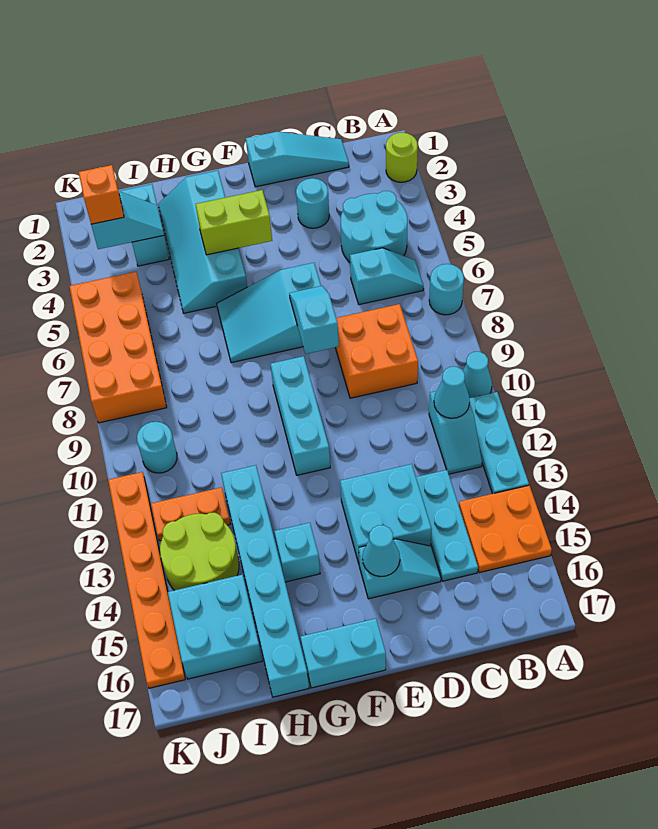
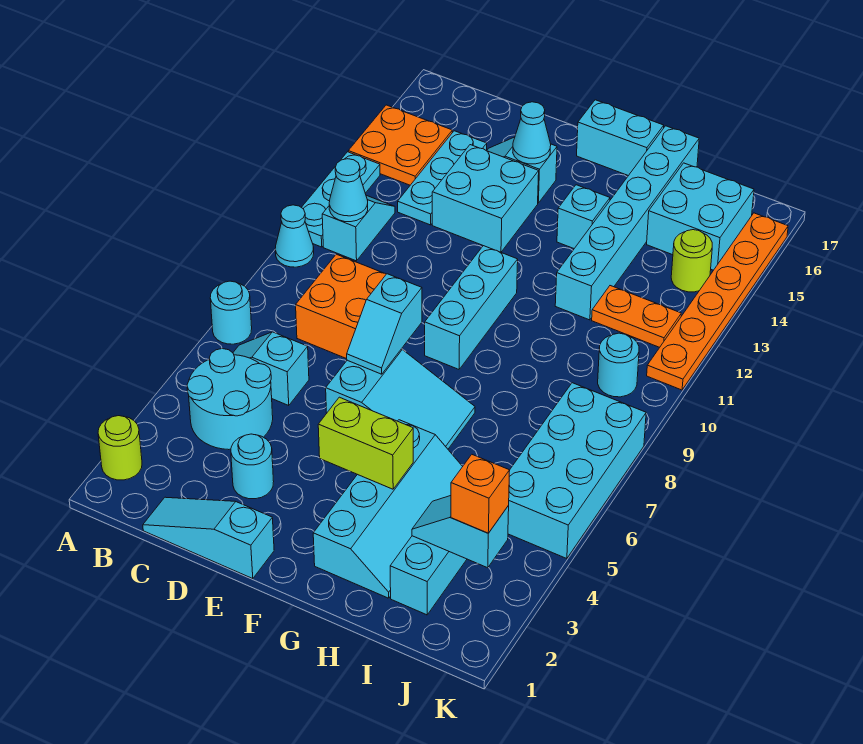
lime round brick I13:J14 level 1 -> lime round brick J14 level 1
orange brick J5:K8 level 1 -> cyan brick J5:K8 level 1

